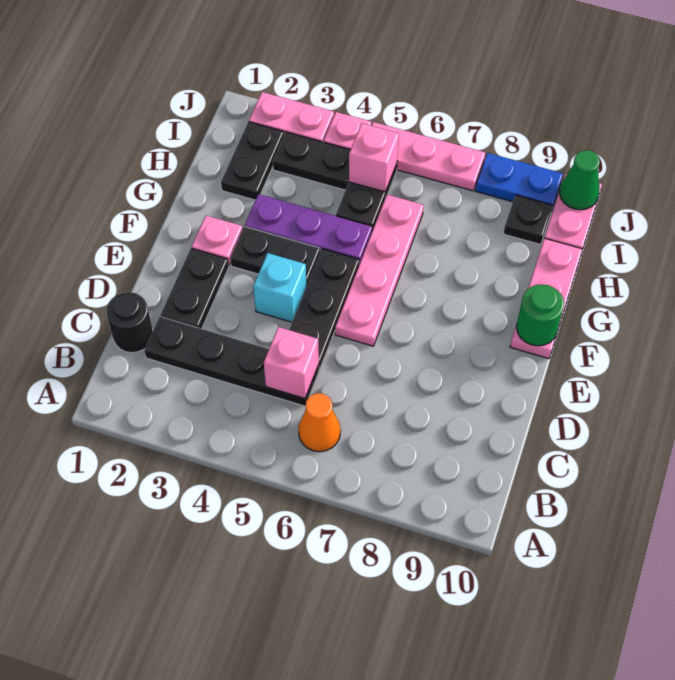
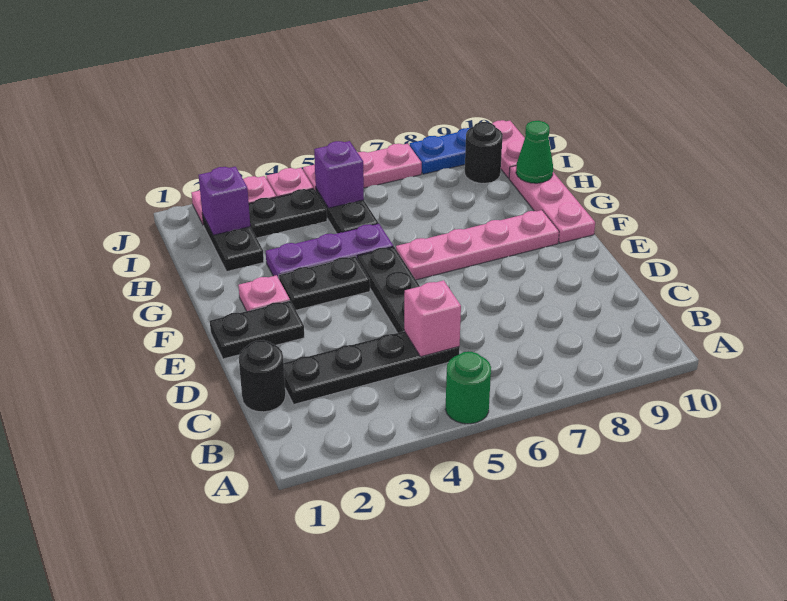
orange cone B6 level 1 -> none
black plate D2:E2 level 1 -> black plate E1:E2 level 1
cyan brick E4 level 1 -> none
pink plate E6:H6 level 1 -> pink plate F6:F9 level 1
green round brick F10 level 2 -> green round brick A5 level 1
none -> purple brick I2 level 2
pink brick I5 level 2 -> purple brick I5 level 2
black plate I9 level 1 -> black round brick I9 level 1
green cone J10 level 2 -> green cone H10 level 2

